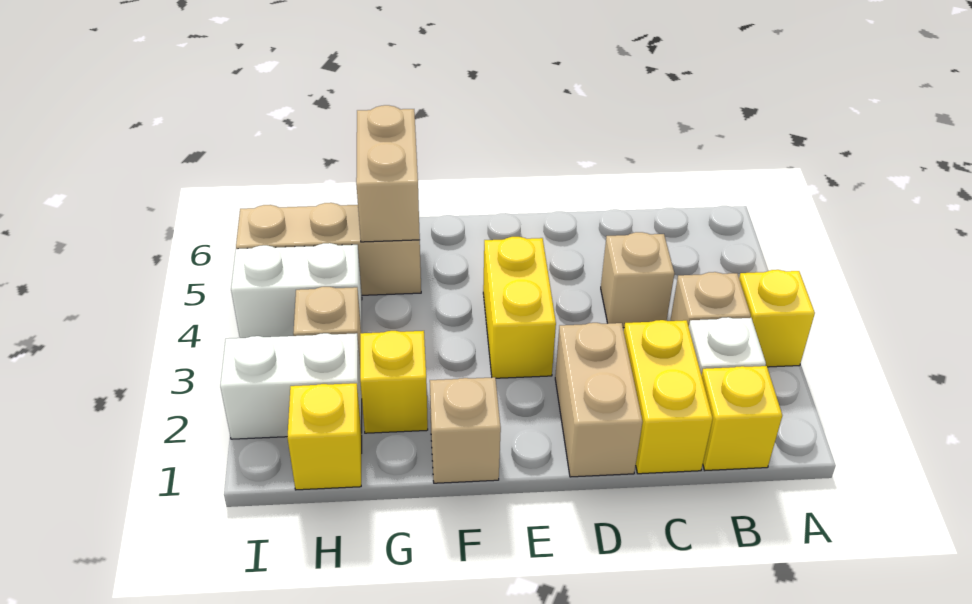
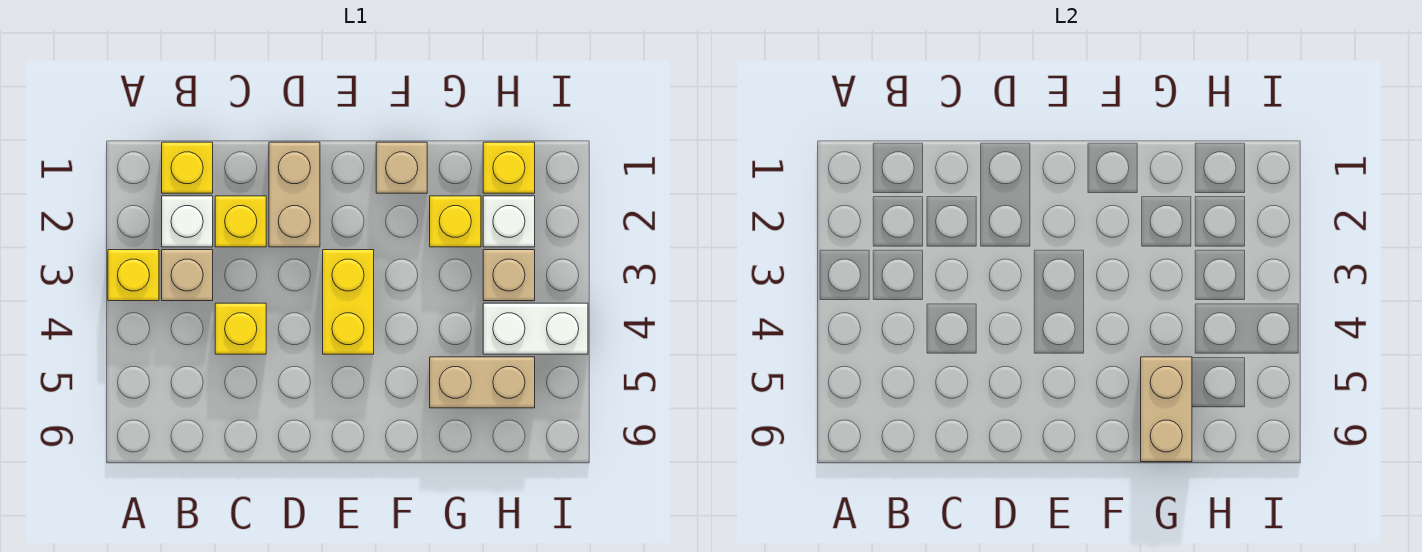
yellow brick C1:C2 level 1 -> yellow brick C2 level 1
tan brick C4 level 1 -> yellow brick C4 level 1
tan brick G5:I5 level 1 -> tan brick G5:H5 level 1
white brick H2:I2 level 1 -> white brick H2 level 1

